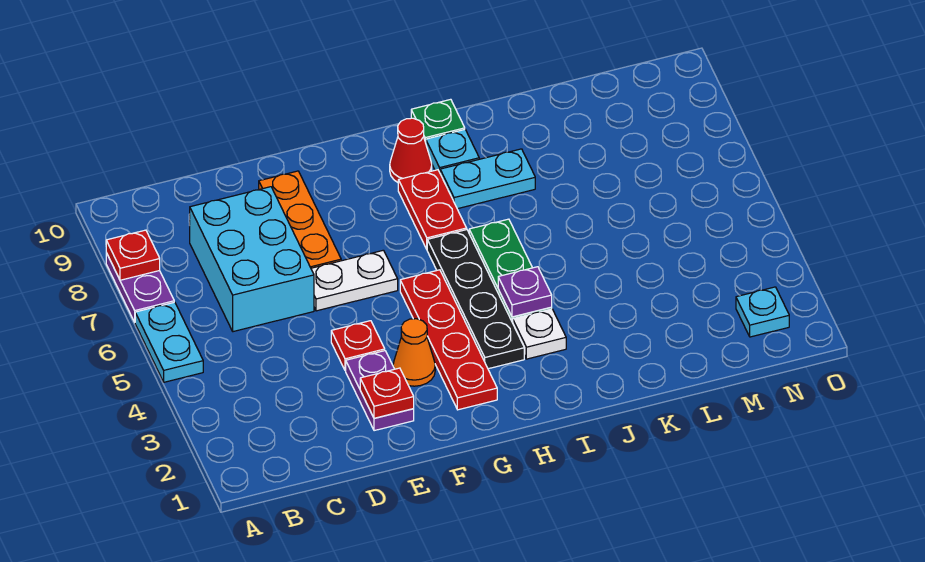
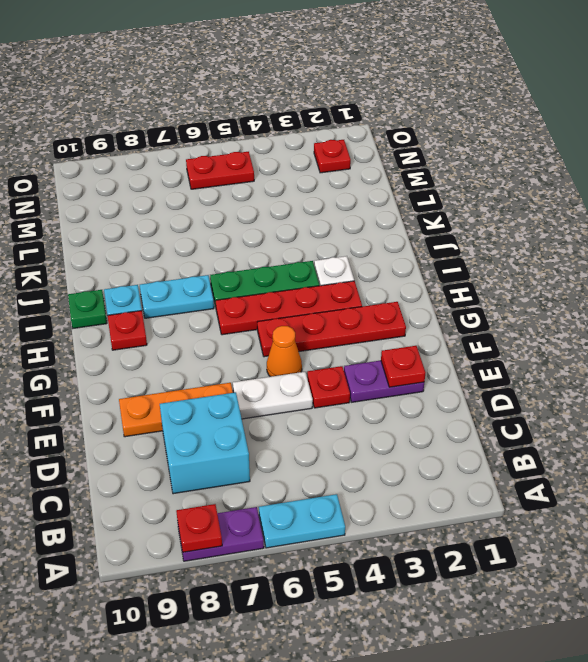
cyan brick C6:D8 level 1 -> cyan brick C7:D8 level 1
white plate E6:F6 level 1 -> white plate E5:E6 level 1
orange cone F3 level 1 -> orange cone F5 level 1
black plate H3:H6 level 1 -> red plate H3:H6 level 1
red plate H7:H8 level 1 -> red plate N5:N6 level 1
red cone H9 level 1 -> red plate H9 level 1
purple plate I4 level 2 -> none
cyan plate I8:J8 level 1 -> cyan plate I7:I8 level 1
cyan plate N2 level 1 -> red plate N2 level 1

